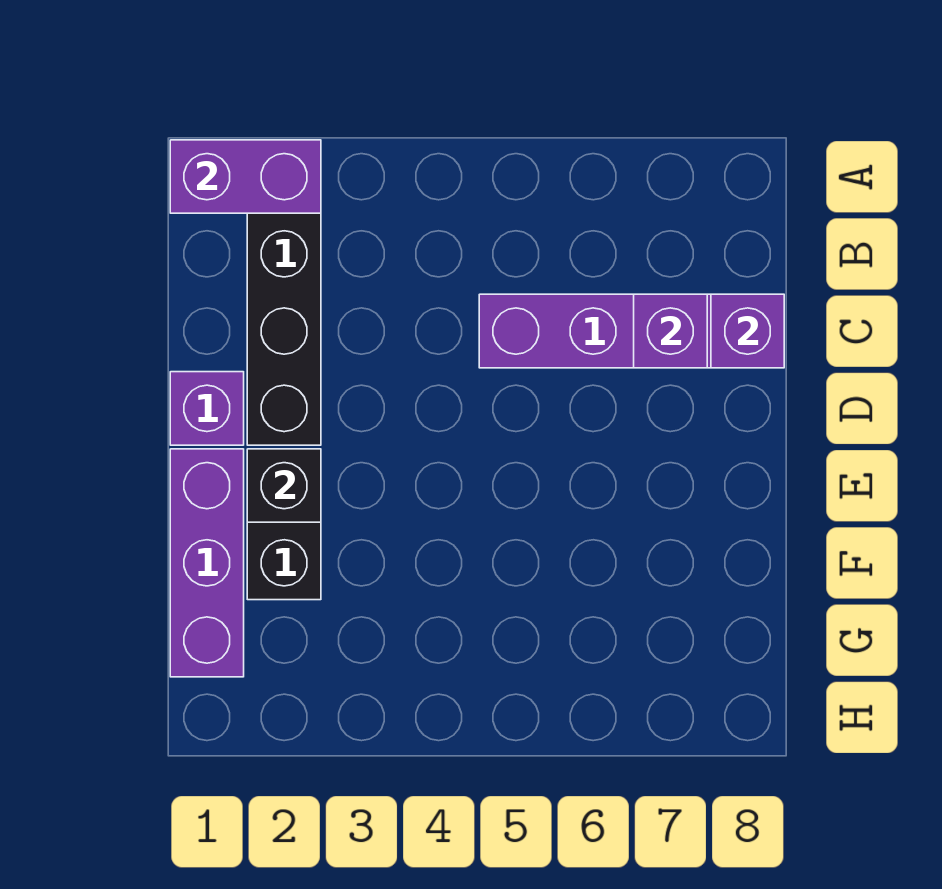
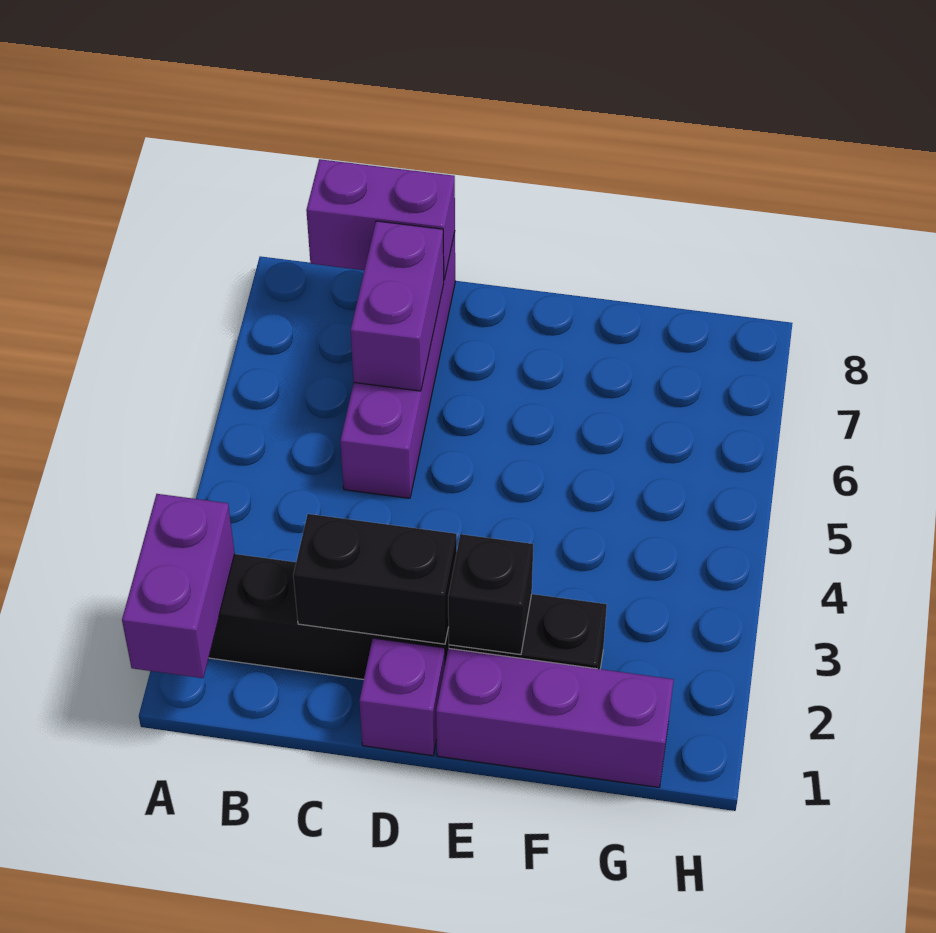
none -> black brick C2:D2 level 2
purple brick C7 level 2 -> purple brick C6:C7 level 2
purple brick C8 level 2 -> purple brick B8:C8 level 2

